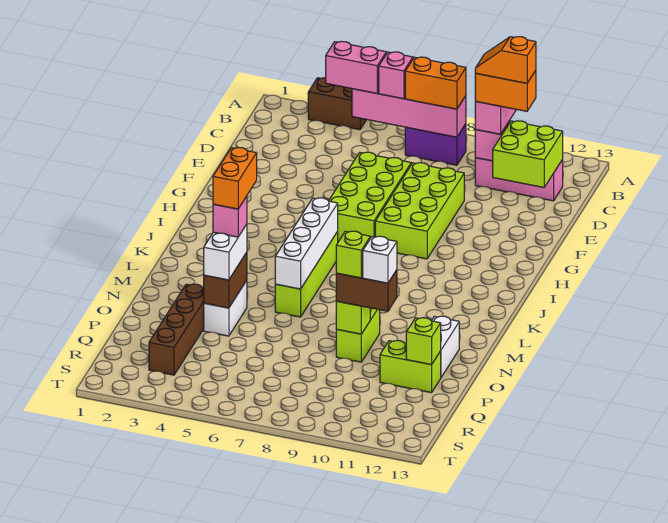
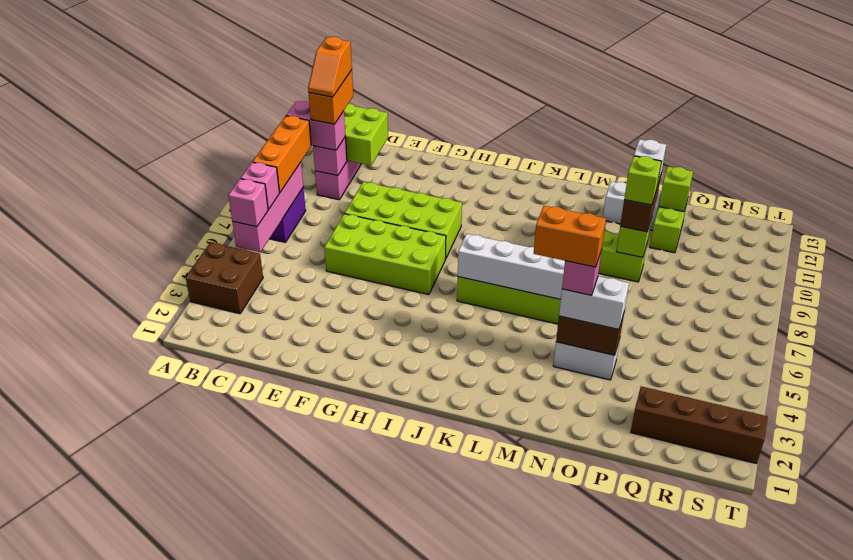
brown brick A3:A4 level 1 -> brown brick A3:B4 level 1
pink brick B4:B5 level 3 -> pink brick B5 level 3
orange brick B7:B8 level 3 -> orange brick B7:B9 level 3
brown brick O3:R3 level 1 -> brown brick Q2:T2 level 1

